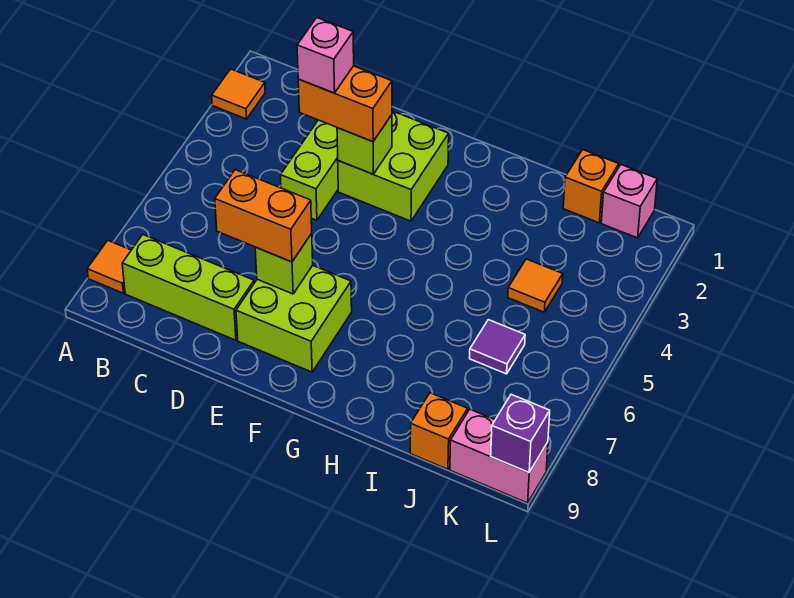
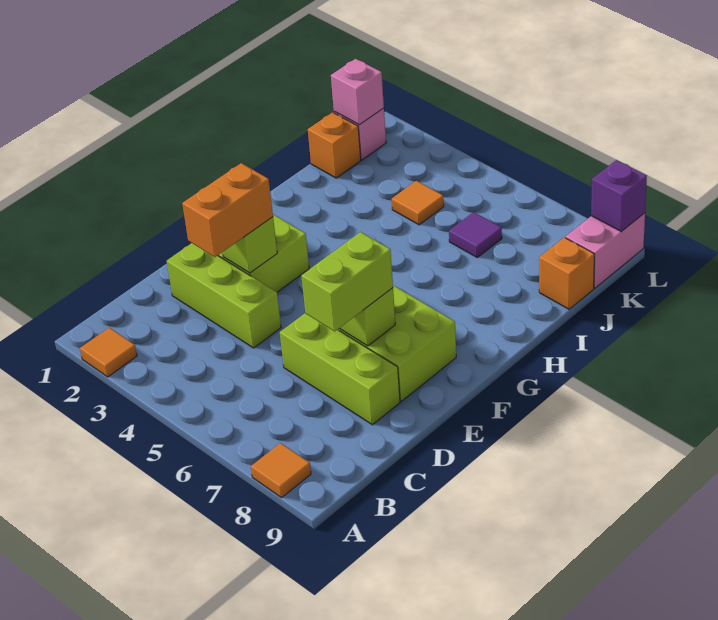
lime brick B8:D8 level 1 -> lime brick D6:D8 level 1
pink brick D3 level 4 -> pink brick K1 level 2
orange brick D7:E7 level 3 -> lime brick D7:E7 level 3

